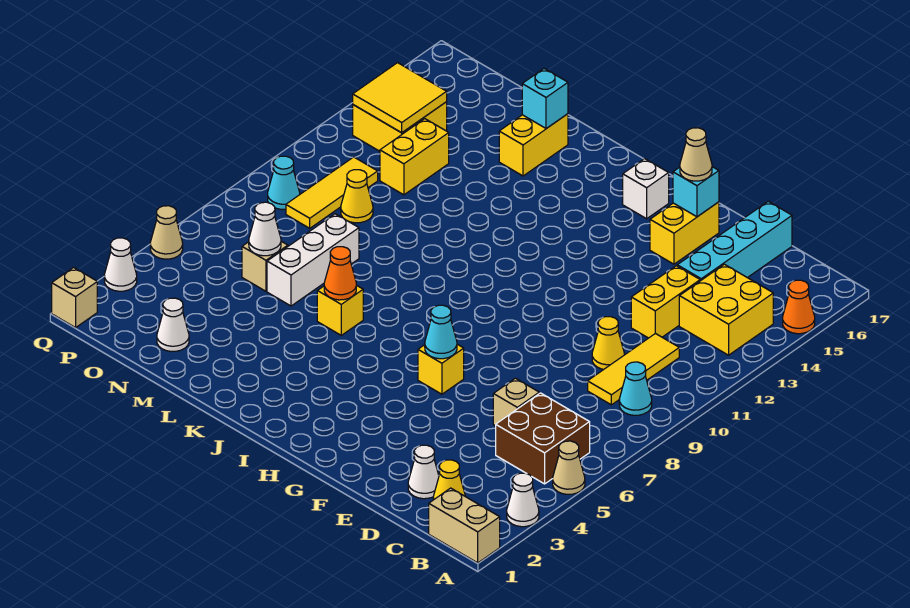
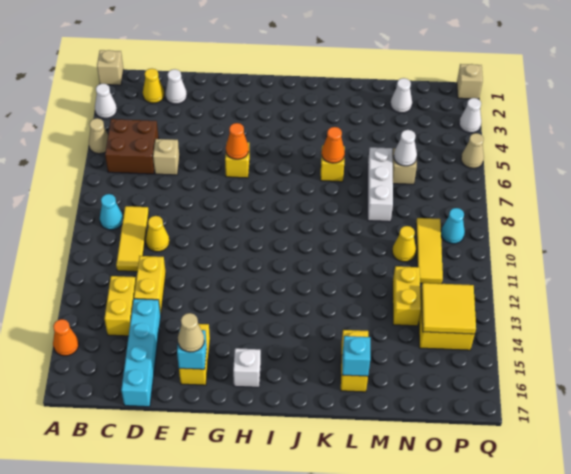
tan brick A1:B1 level 1 -> tan brick A1 level 1
yellow brick B13:C14 level 1 -> yellow brick C13:C14 level 1
cyan cone G6 level 2 -> orange cone G6 level 2

